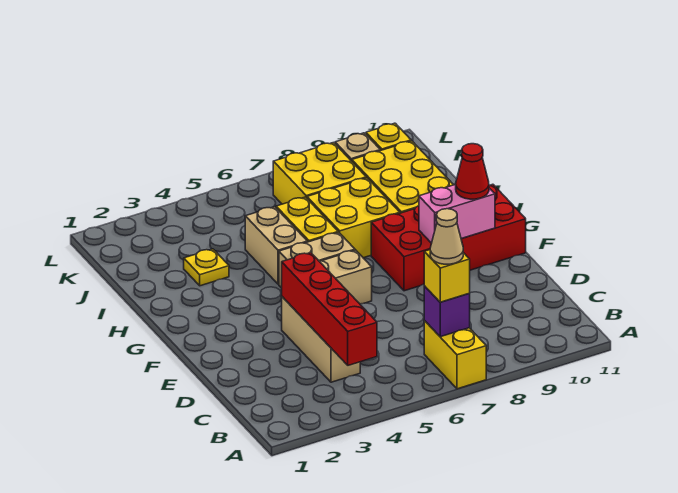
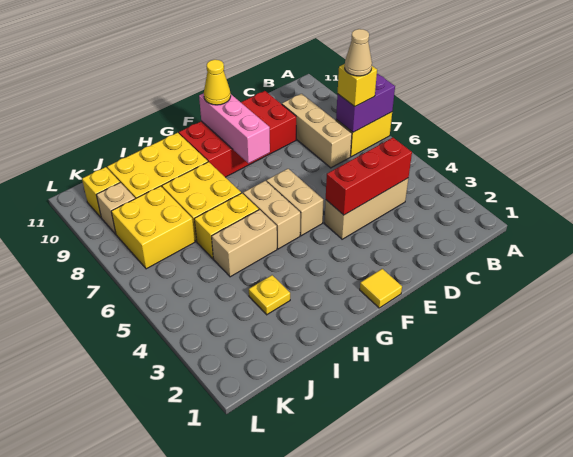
red brick B4:E4 level 2 -> red brick C4:E4 level 2
purple brick B7 level 2 -> purple brick A7:B7 level 2
none -> tan brick C7:C9 level 1
none -> yellow tile F1 level 1
red brick F8:G11 level 1 -> red brick D9:G10 level 1
pink brick F9:F10 level 2 -> pink brick F8:F10 level 2
red cone F10 level 3 -> yellow cone F10 level 3

